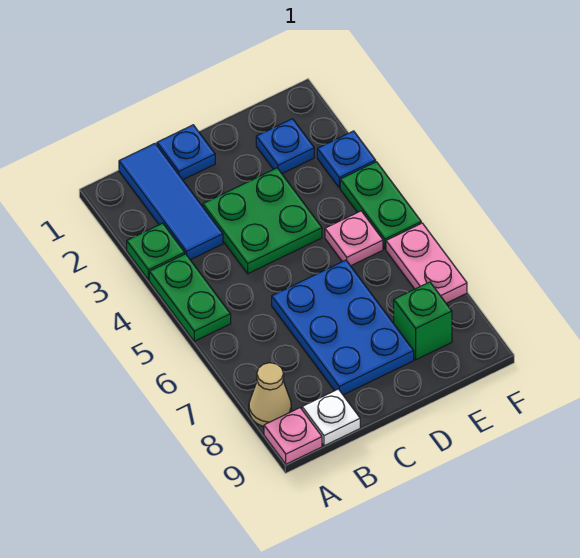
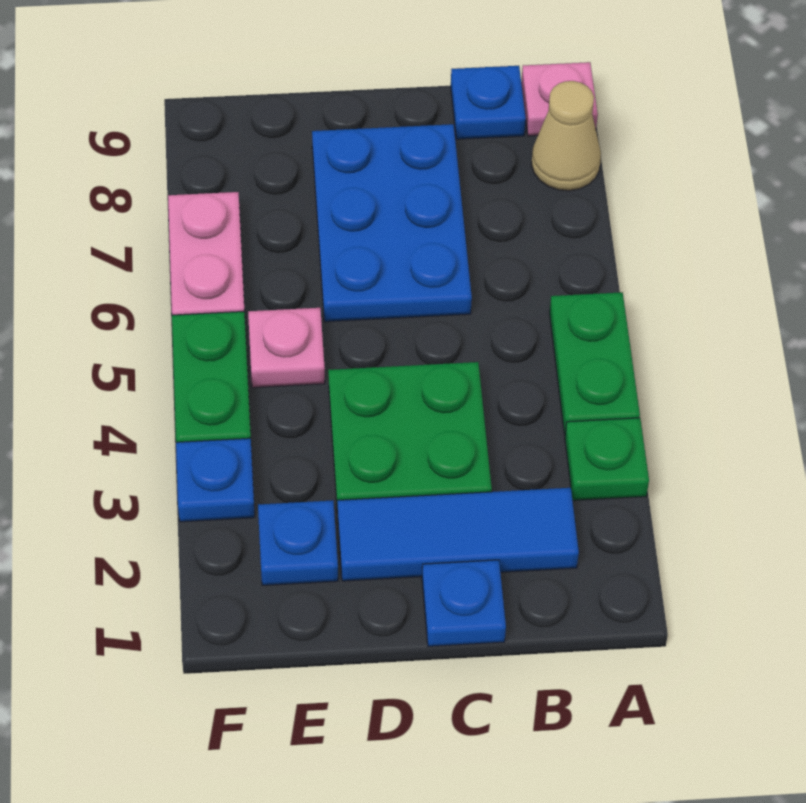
blue tile B1:B3 level 1 -> blue tile B2:D2 level 1
white plate B9 level 1 -> blue plate B9 level 1
green brick E8 level 1 -> none

